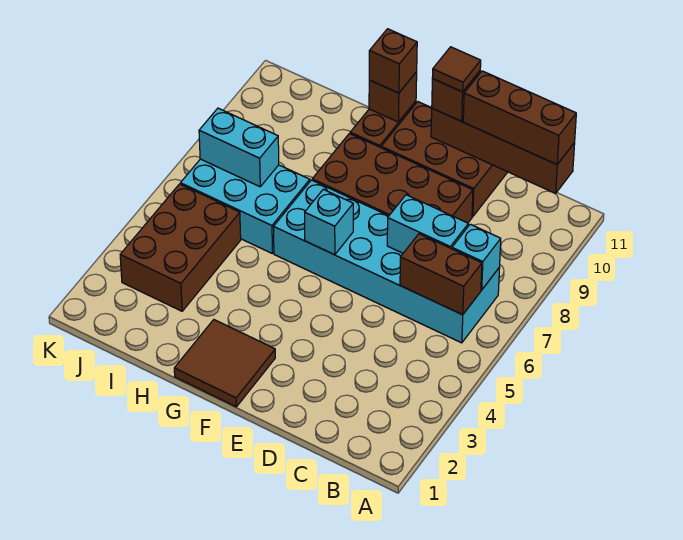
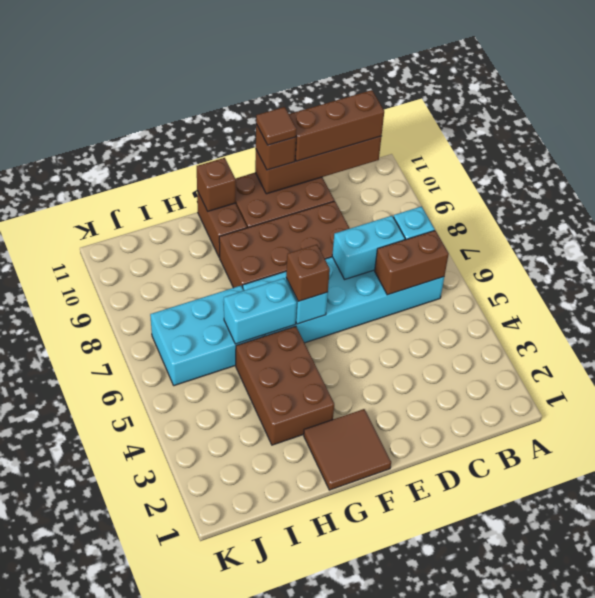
brown brick G11 level 3 -> brown brick F6 level 3
brown brick I3:J5 level 1 -> brown brick G3:H5 level 1
cyan brick I7:J7 level 2 -> cyan brick G6:H6 level 2

